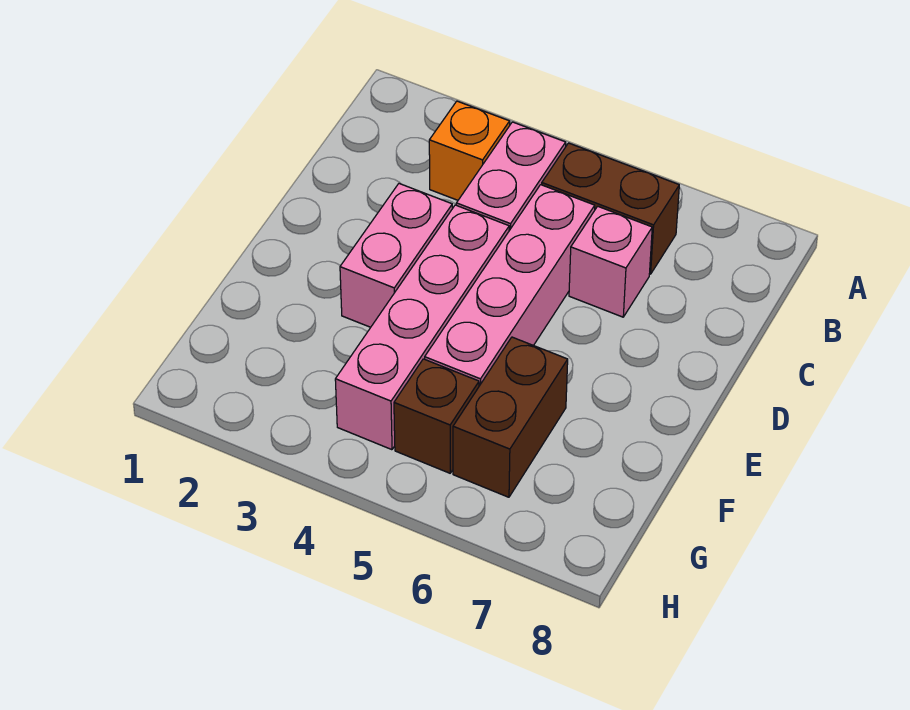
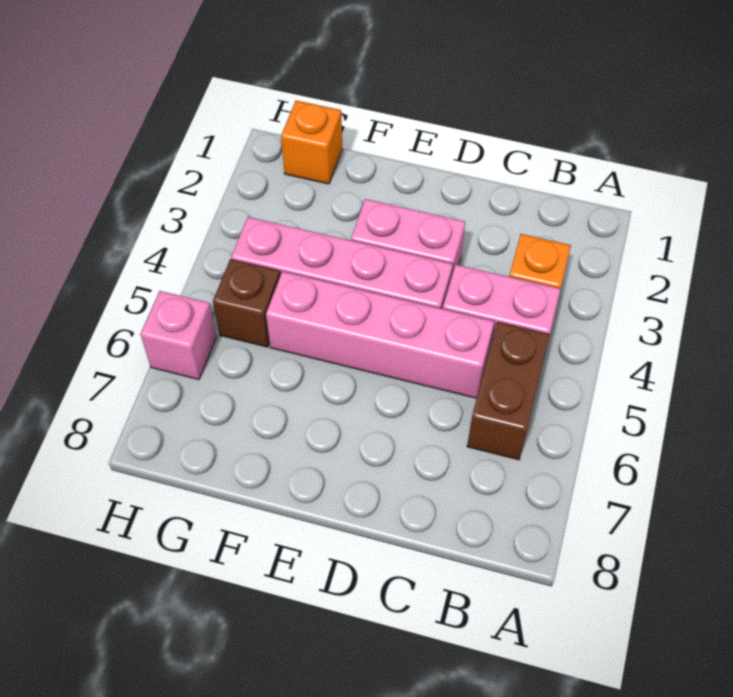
pink brick C6 level 1 -> pink brick H6 level 1
brown brick F6:G6 level 1 -> none
none -> orange brick G1 level 1

